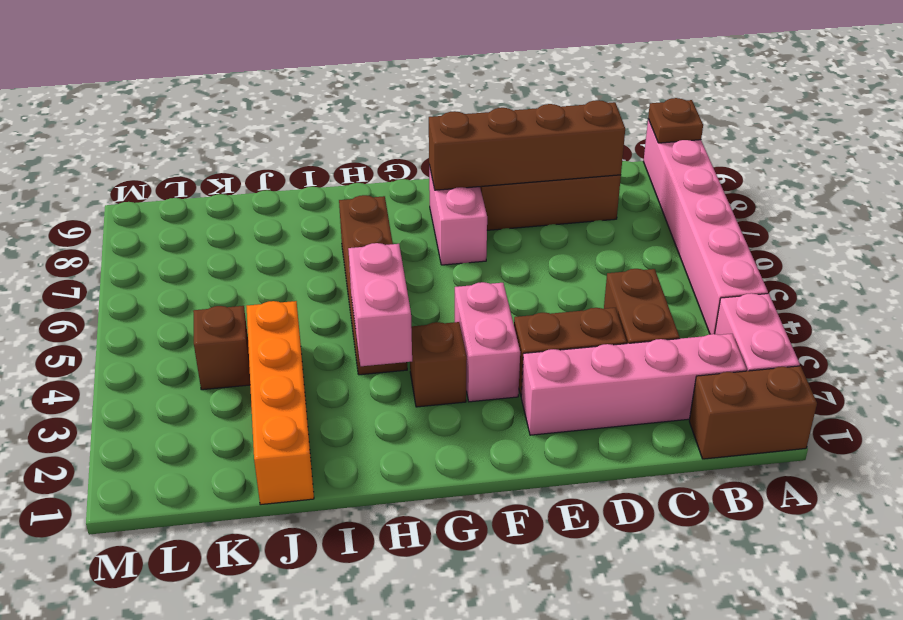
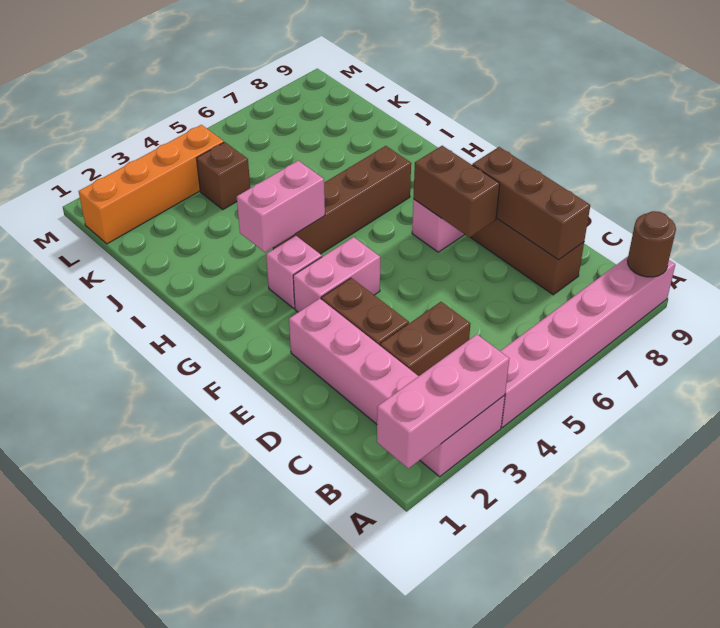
brown brick A1:B1 level 1 -> brown brick E7:F7 level 2
none -> pink brick A1:A3 level 2
brown plate A9 level 2 -> brown round brick A9 level 2
brown brick C8:F8 level 2 -> brown brick C8:E8 level 2
brown brick G3 level 1 -> pink brick G3 level 1
orange brick J1:J4 level 1 -> orange brick L1:L4 level 1

